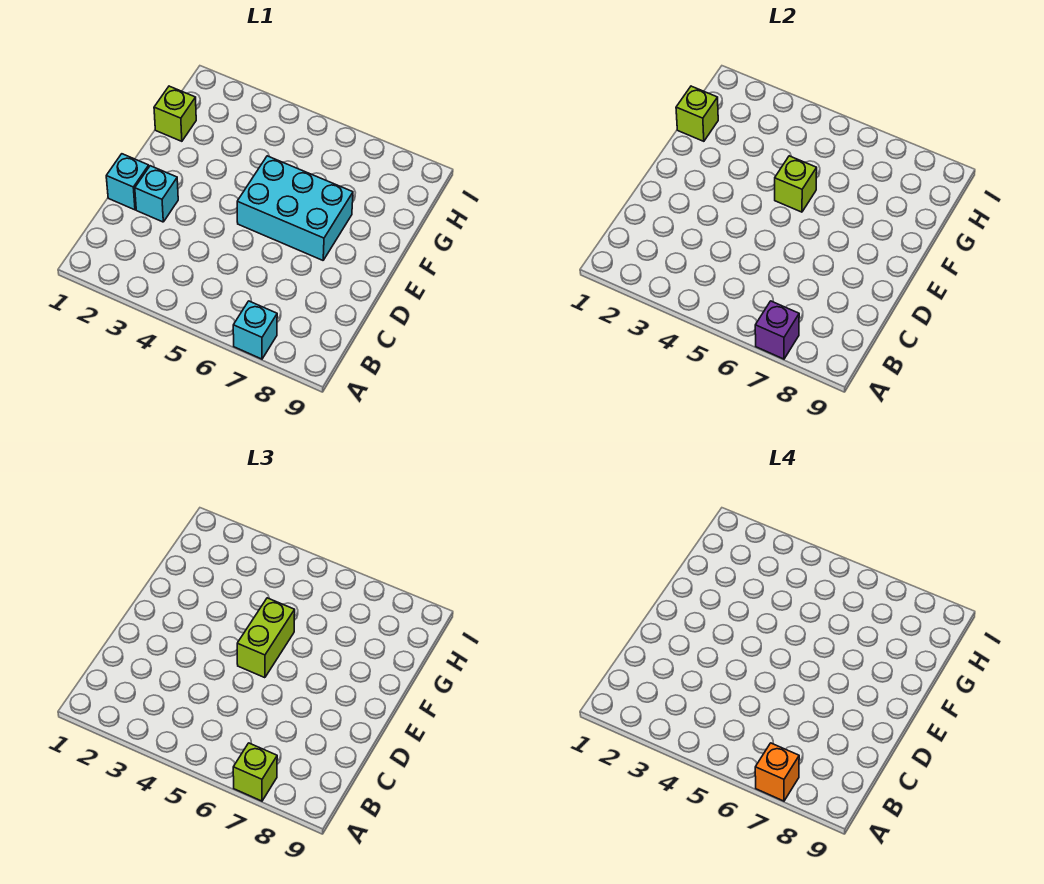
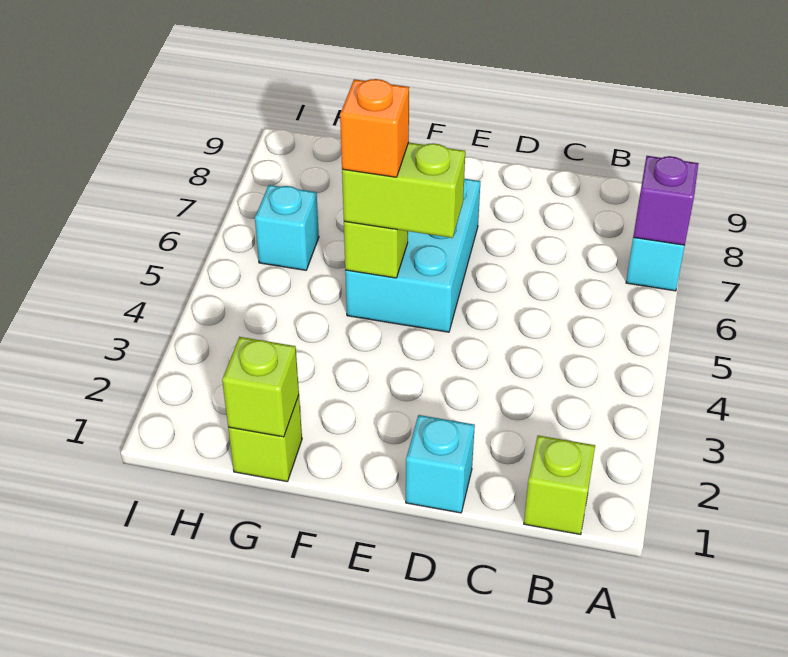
lime brick A7 level 3 -> lime brick B1 level 1
orange brick A7 level 4 -> orange brick F5 level 4
cyan brick D2 level 1 -> cyan brick H6 level 1

